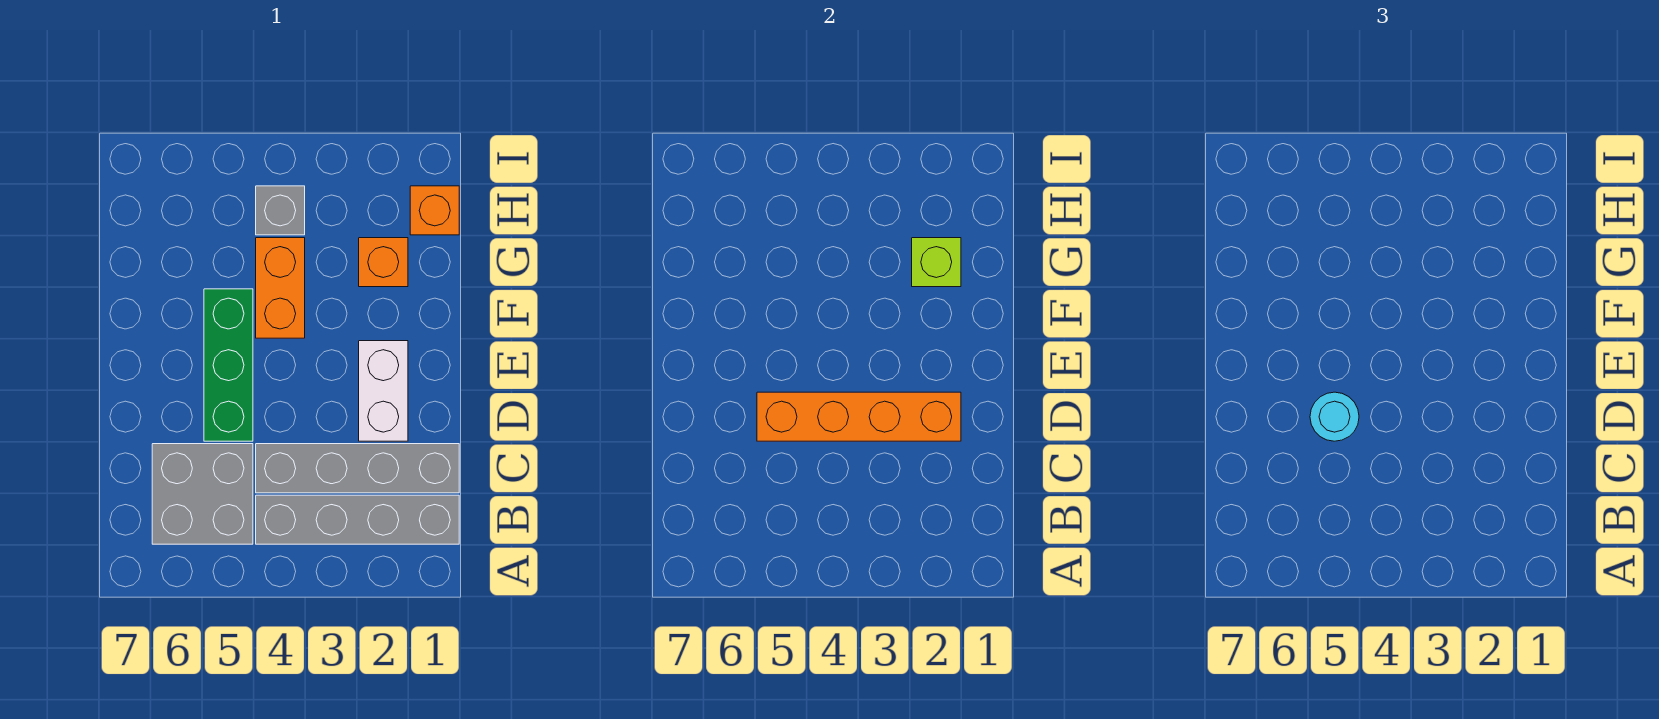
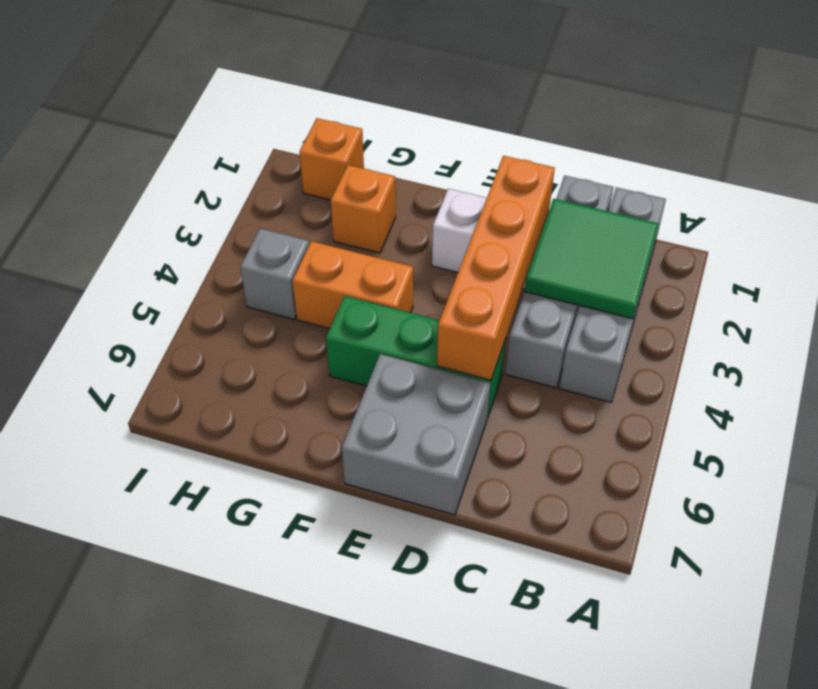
none -> green tile B2:C3 level 2
grey brick B5:C6 level 1 -> grey brick D6:E7 level 1
cyan round brick D5 level 3 -> none
lime brick G2 level 2 -> none

